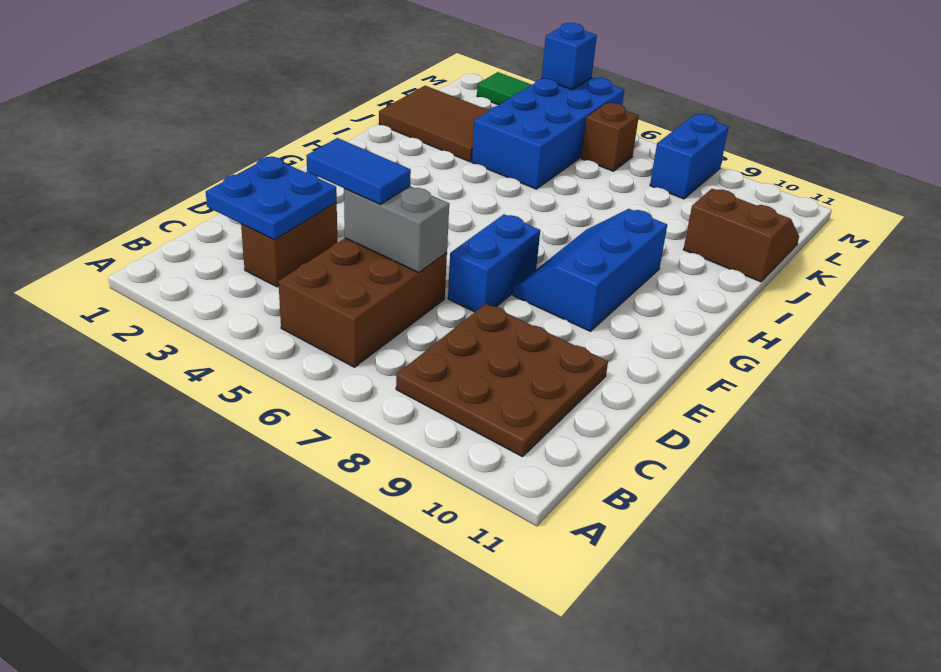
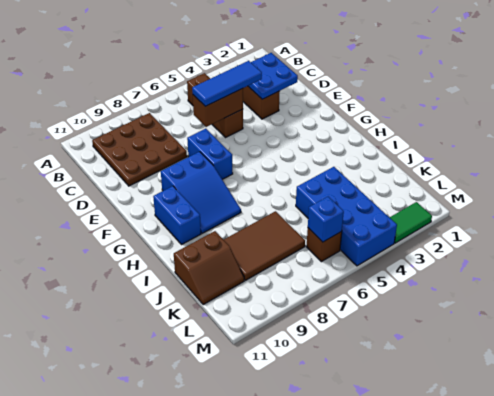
brown brick B5:D6 level 1 -> brown brick B5:D5 level 1
blue tile D4:D5 level 3 -> blue tile D4:D6 level 3
grey brick D5:D6 level 2 -> brown brick D5:D6 level 2
blue slope F8:H9 level 1 top 9 -> blue slope F8:H9 level 1 top F
brown tile J1:K3 level 1 -> brown tile J7:K9 level 1
blue brick L8:M8 level 1 -> blue brick G10:H10 level 1
blue brick M4 level 2 -> blue brick L6 level 2

